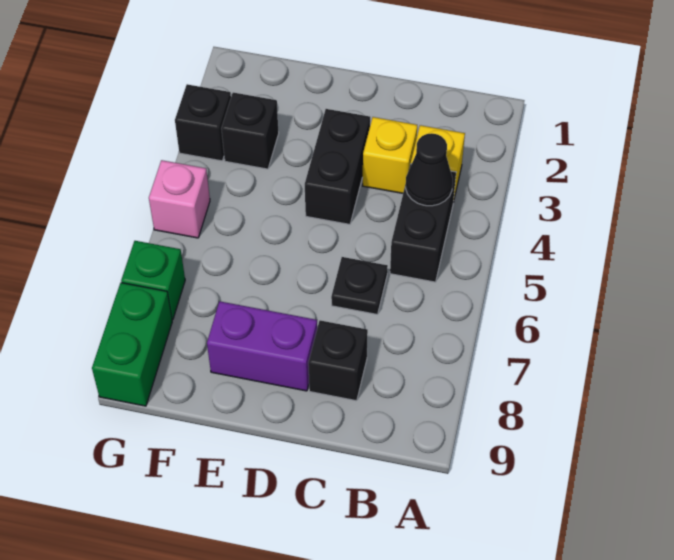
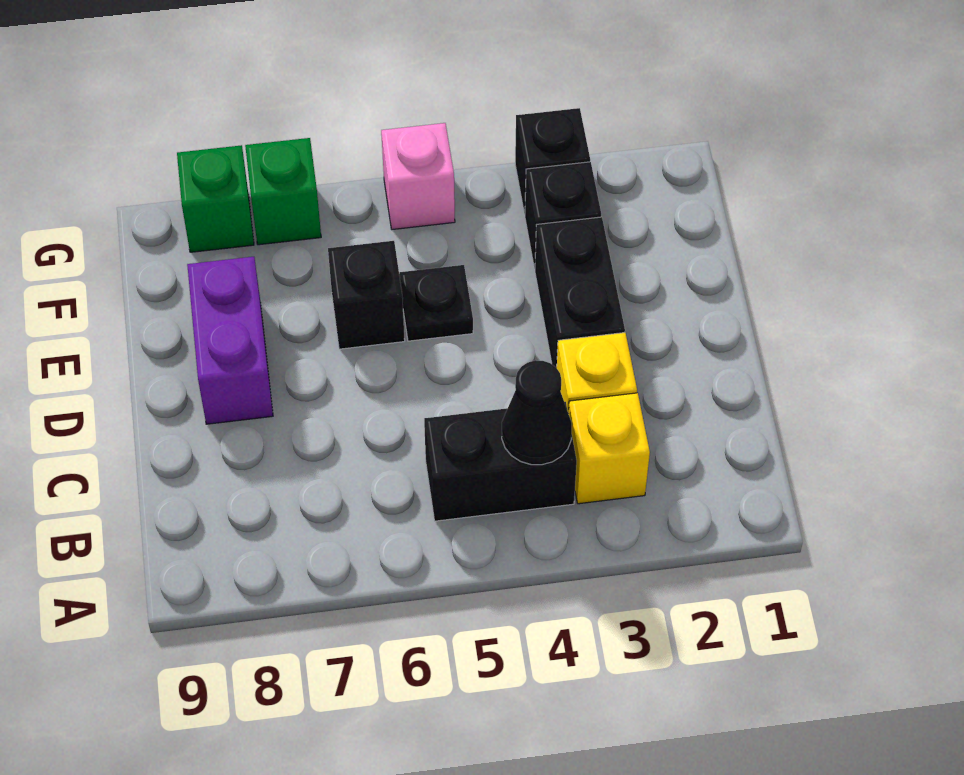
black plate C6 level 1 -> black plate E5 level 1
black brick C8 level 1 -> black brick E6 level 1
black brick D3:D4 level 1 -> black brick D3:E3 level 1
green brick G8:G9 level 1 -> green brick G8 level 1

